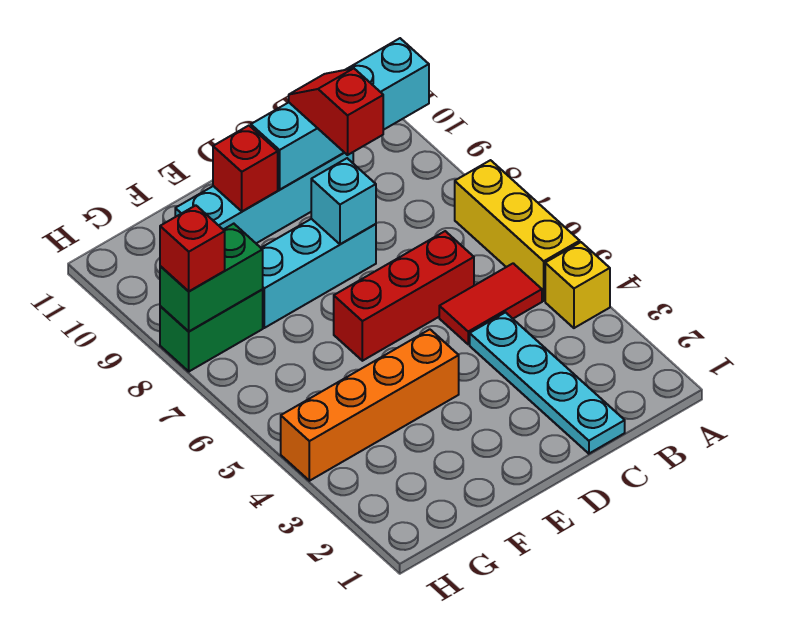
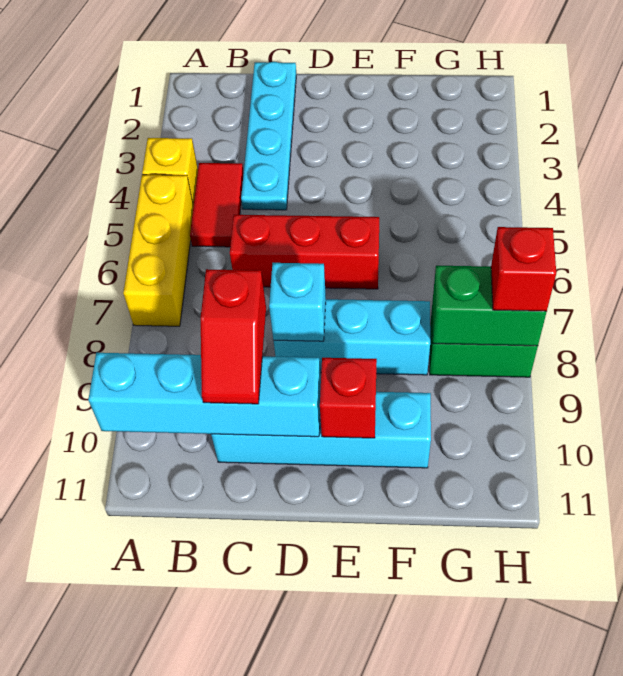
red tile B5:C5 level 1 -> red tile B4:B5 level 1
orange brick E4:H4 level 1 -> none

